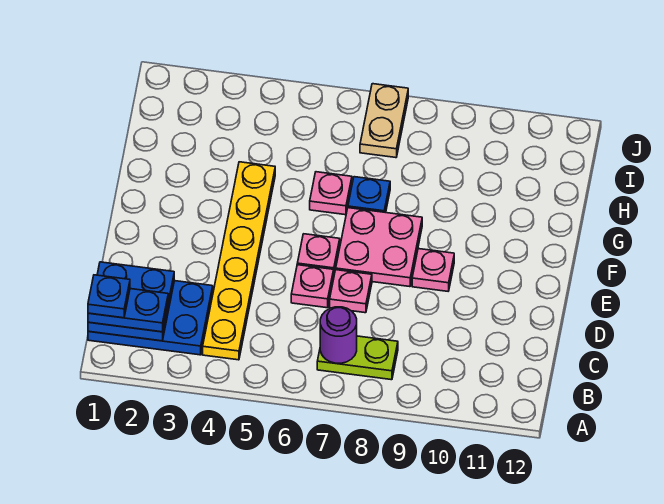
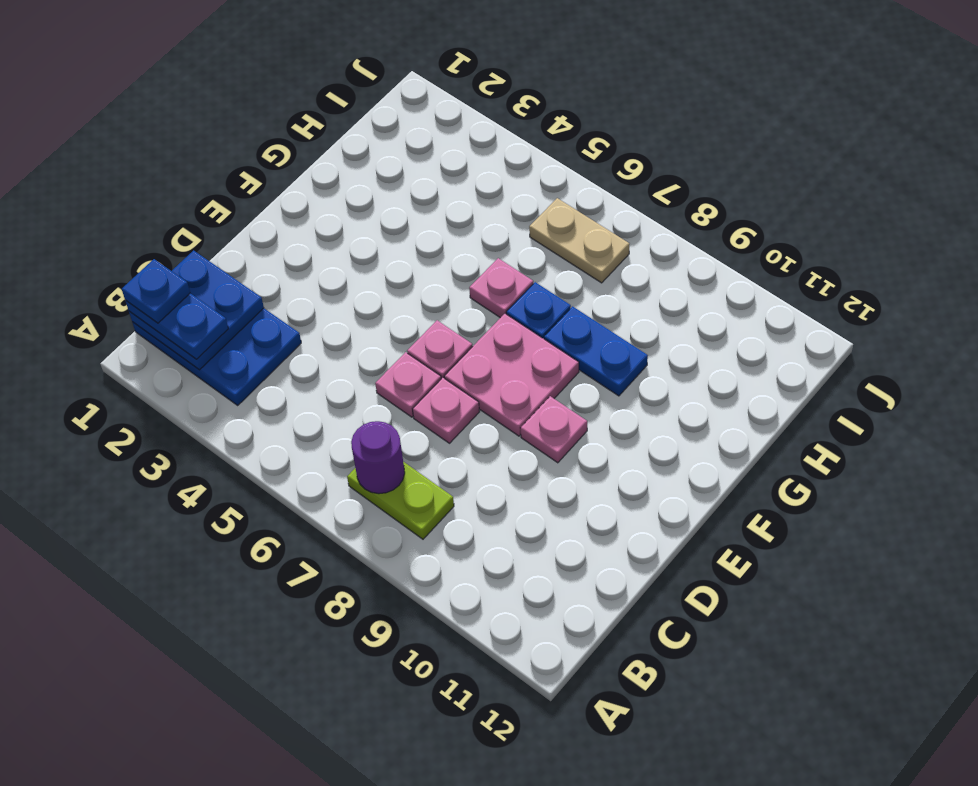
yellow plate B4:G4 level 1 -> none
none -> blue plate G8:G9 level 1
tan plate I7:J7 level 1 -> tan plate I6:I7 level 1

